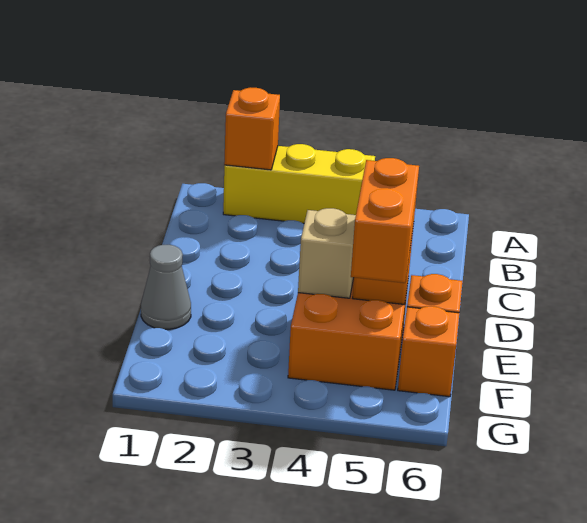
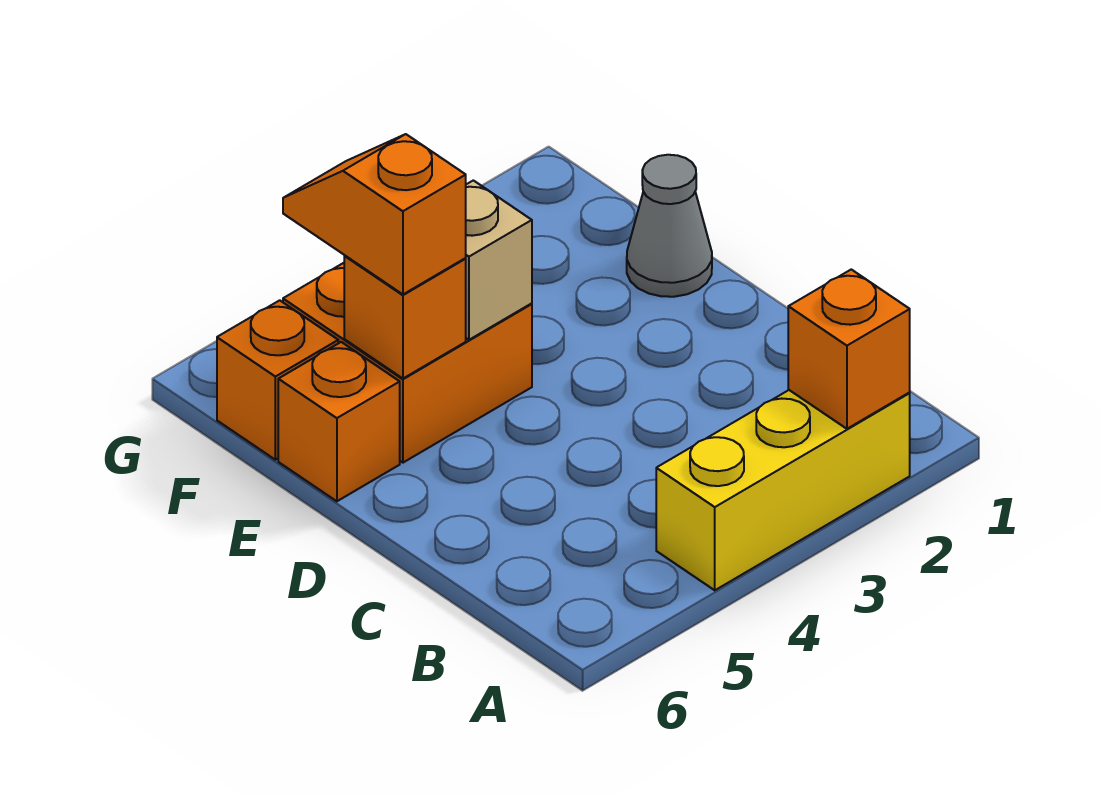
orange brick E5:F5 level 3 -> orange slope E5:F5 level 3 top E

